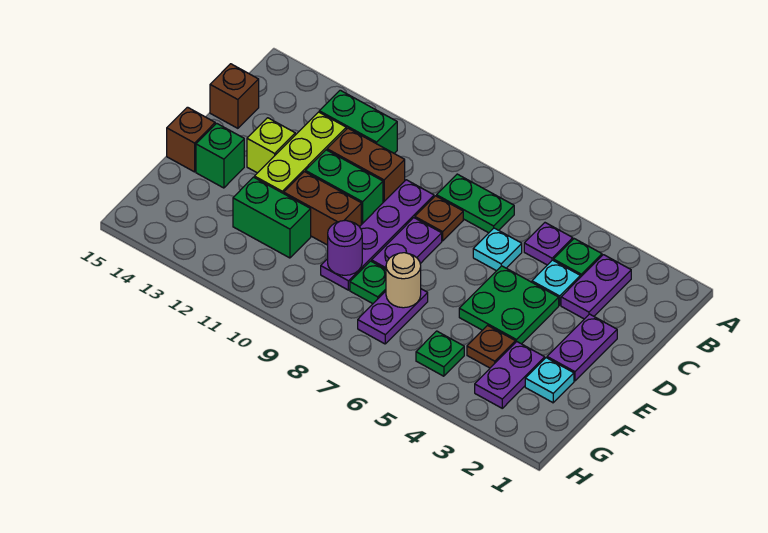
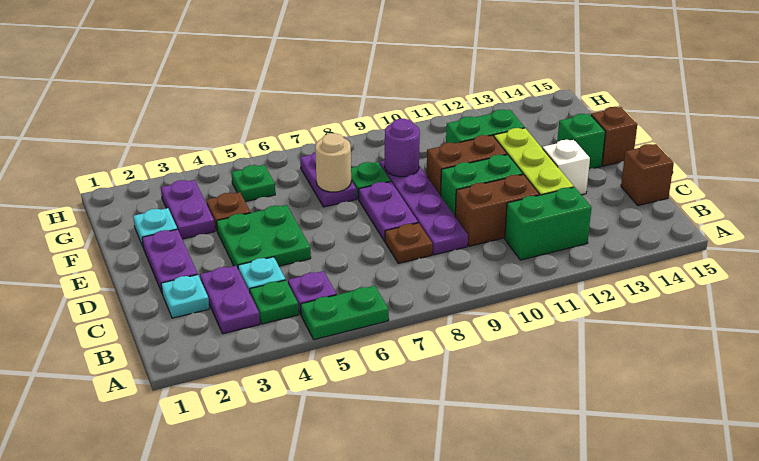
green plate B7:B8 level 1 -> green plate A5:A6 level 1
cyan plate C6 level 1 -> cyan plate C2 level 1
lime brick D13 level 1 -> white brick D13 level 1

